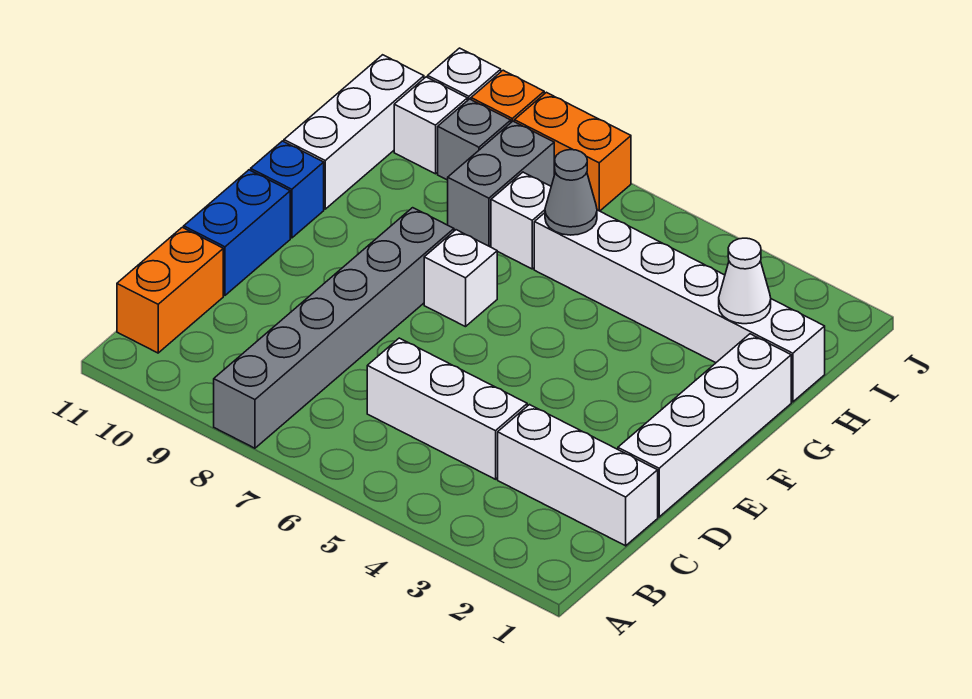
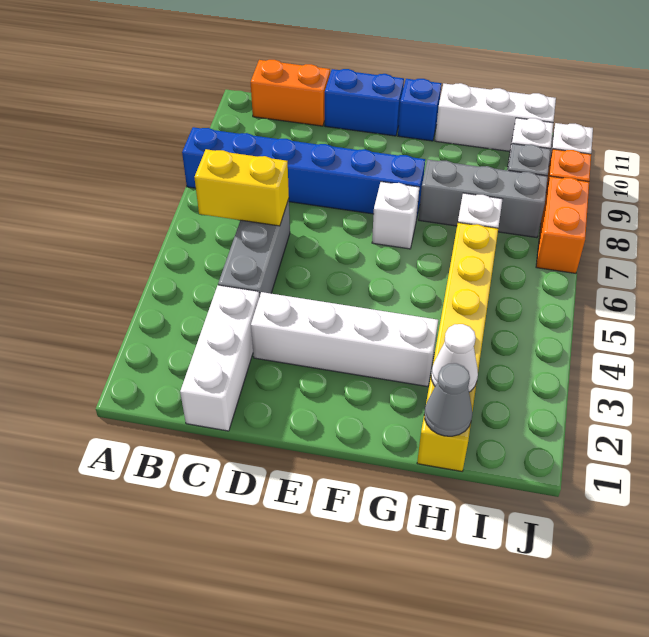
grey brick A8:F8 level 1 -> blue brick A8:F8 level 1
none -> yellow brick B6:C6 level 2
white brick C4:C6 level 1 -> grey brick C4:C6 level 1
white brick D1:G1 level 1 -> white brick D3:G3 level 1
white brick H1:H6 level 1 -> yellow brick H1:H6 level 1
grey cone H6 level 2 -> grey cone H1 level 2
grey brick H8:I8 level 1 -> grey brick G8:I8 level 1

